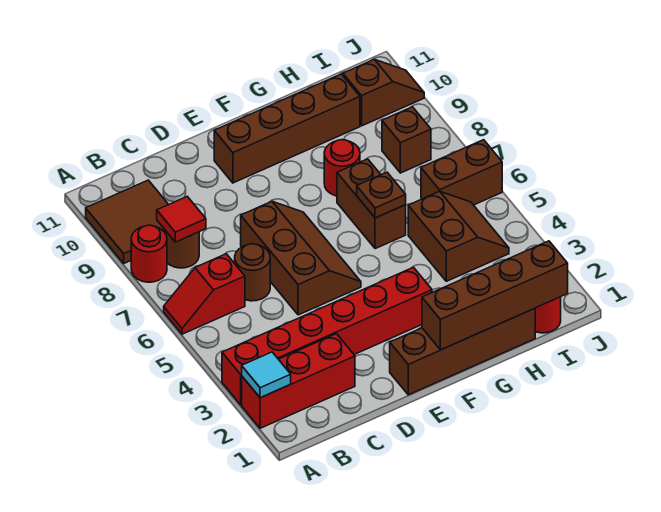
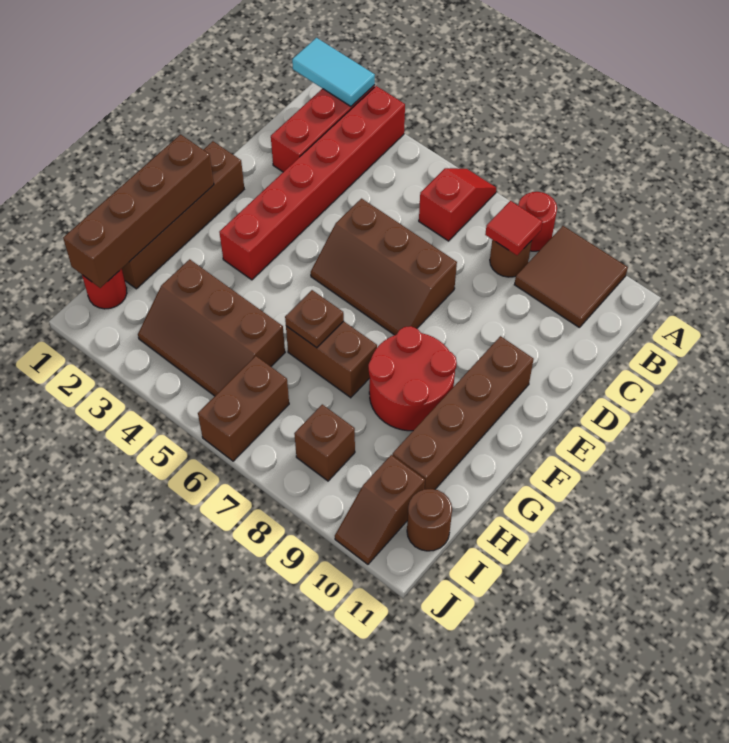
cyan tile A2 level 2 -> cyan tile A1:A2 level 2
brown round brick C6 level 1 -> brown round brick I11 level 1
red round brick G8 level 1 -> red round brick F8:G9 level 1
brown slope H4:I5 level 1 top H -> brown slope H3:I5 level 1 top H

